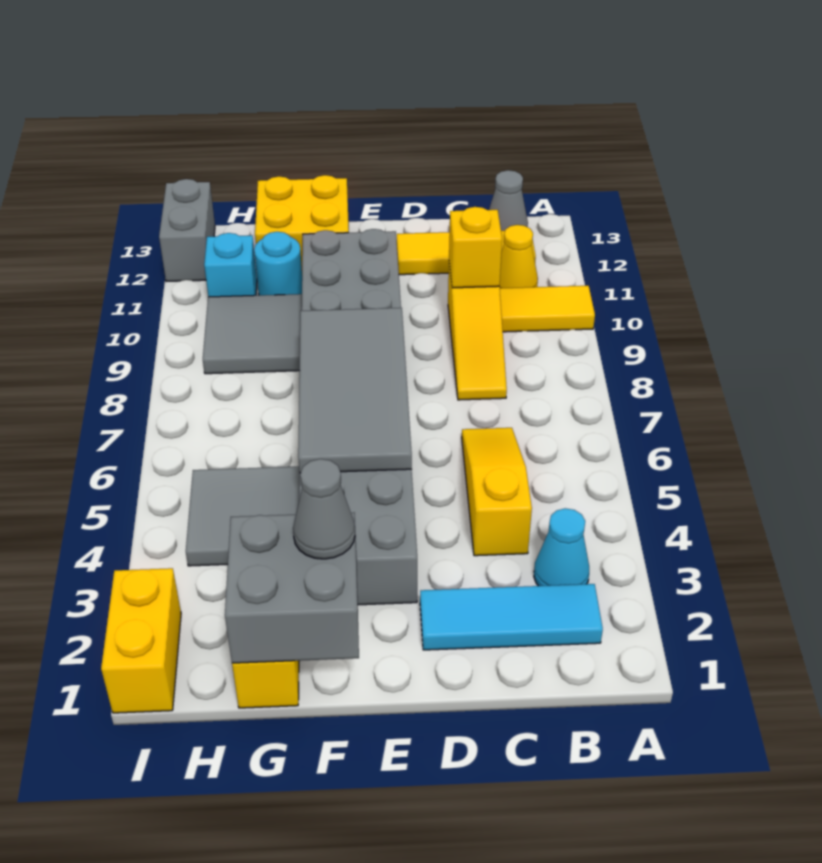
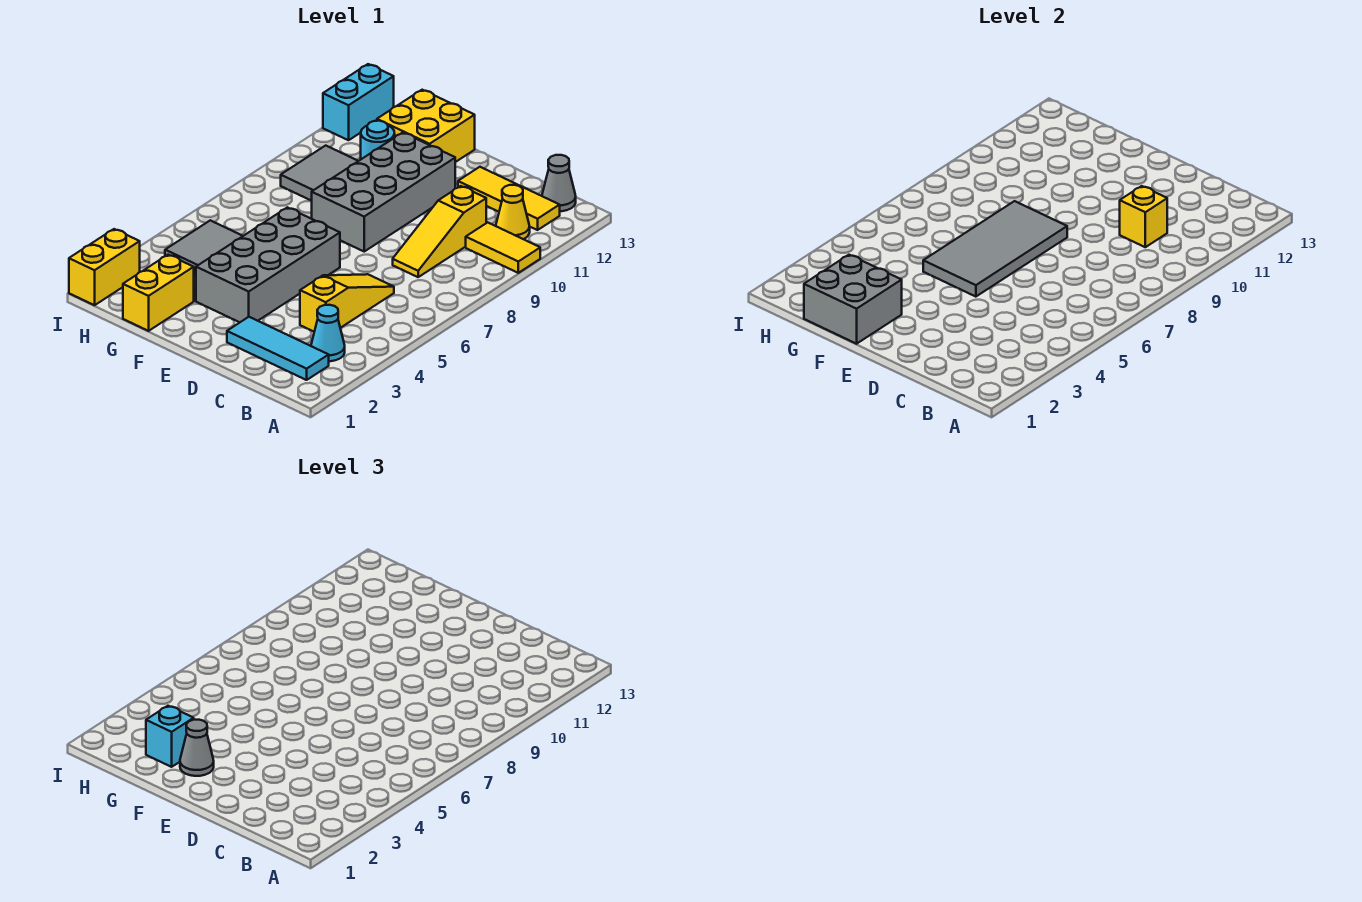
cyan brick H11 level 1 -> cyan brick G2 level 3
grey brick I12:I13 level 1 -> cyan brick I12:I13 level 1

